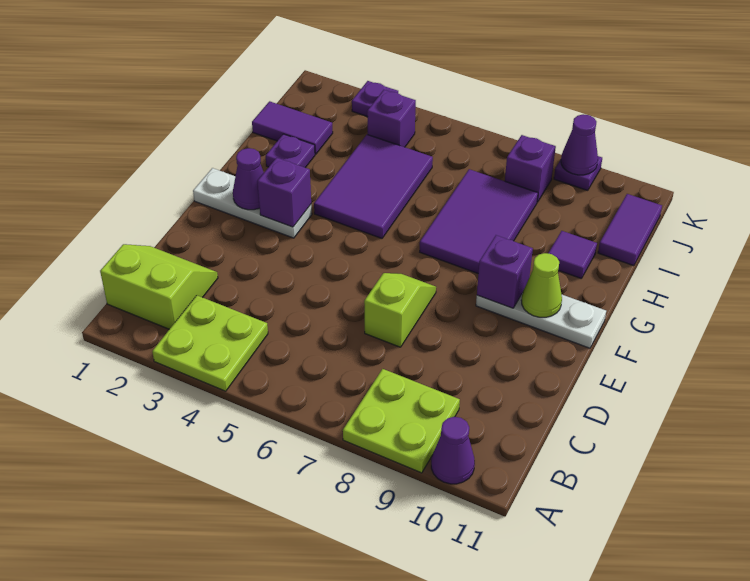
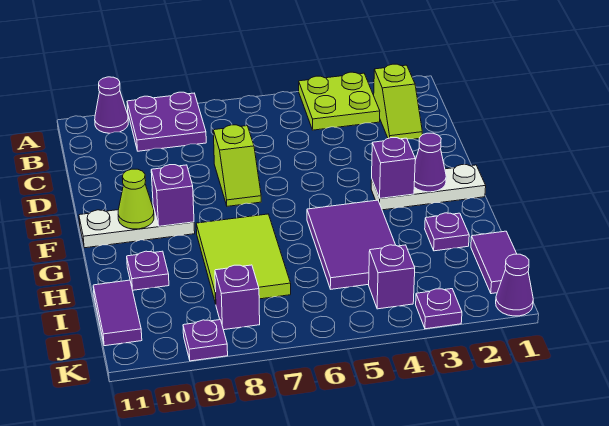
lime plate A8:B9 level 1 -> purple plate A8:B9 level 1
lime slope B1:C2 level 1 top B -> lime slope B2:C2 level 1 top B
purple tile G7:I8 level 1 -> lime tile G7:I8 level 1
purple tile H10 level 1 -> purple plate H10 level 1
purple tile I1:I2 level 1 -> purple tile I1:J1 level 1
purple cone K9 level 2 -> purple cone K1 level 1

